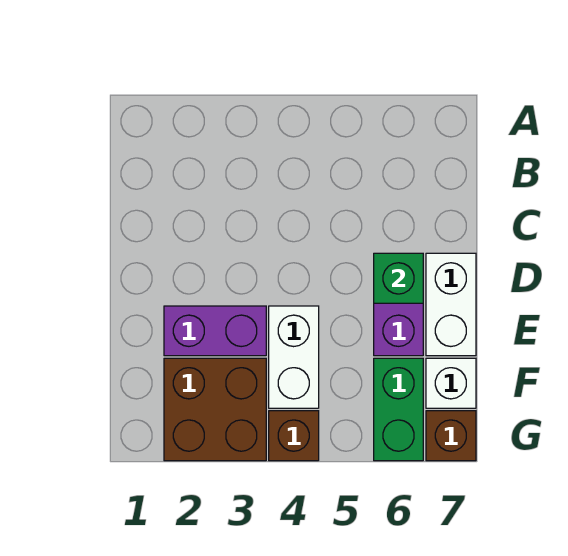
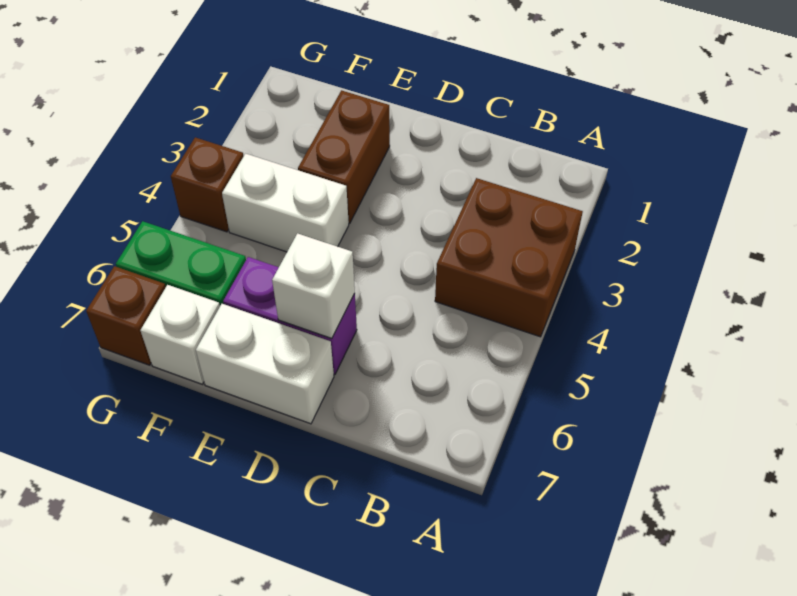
green brick D6 level 2 -> white brick D6 level 2
purple brick E2:E3 level 1 -> brown brick E2:E3 level 1
brown brick F2:G3 level 1 -> brown brick A3:B4 level 1

